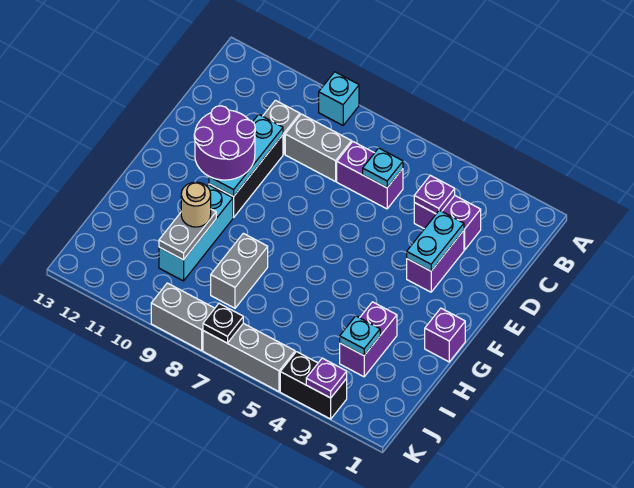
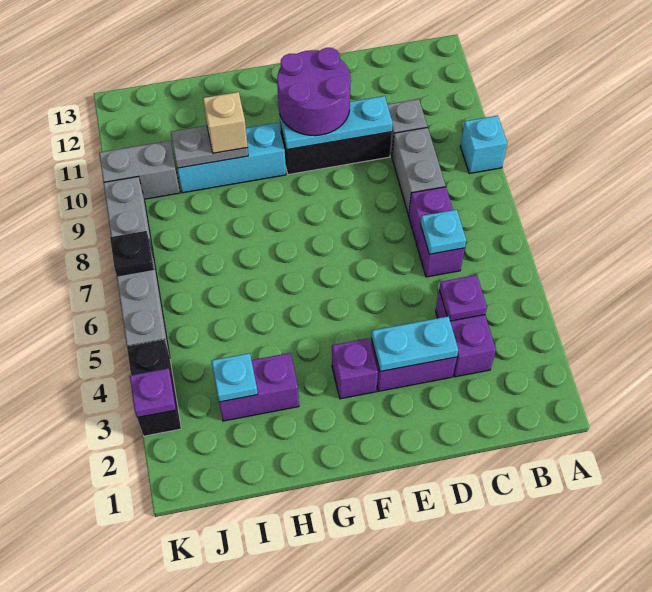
purple brick G1 level 1 -> purple brick F3 level 1
grey brick H8:I8 level 1 -> grey brick J10:K10 level 1
tan round brick H10 level 3 -> tan brick H10 level 3

